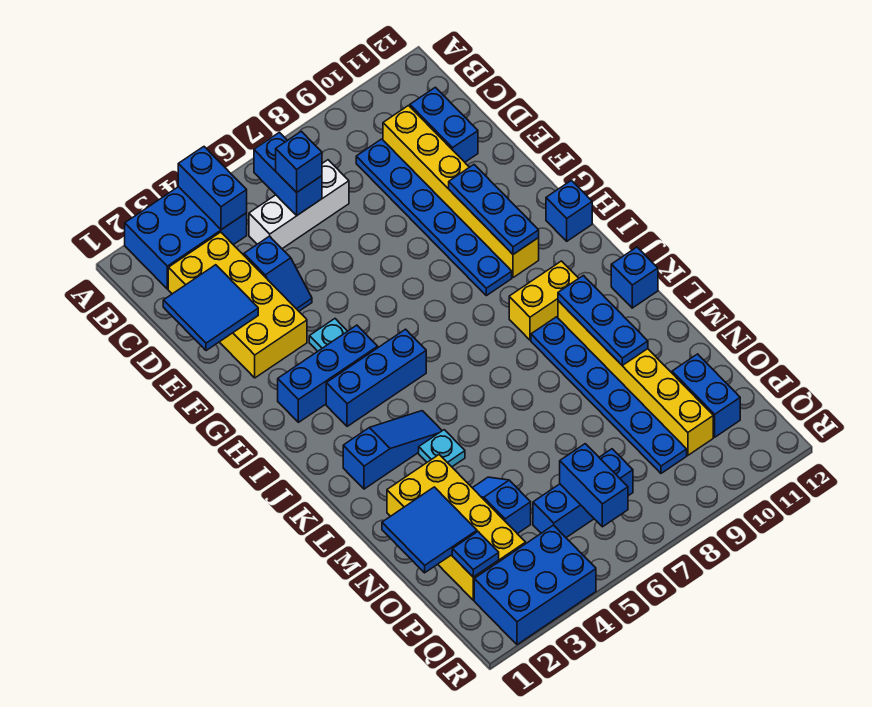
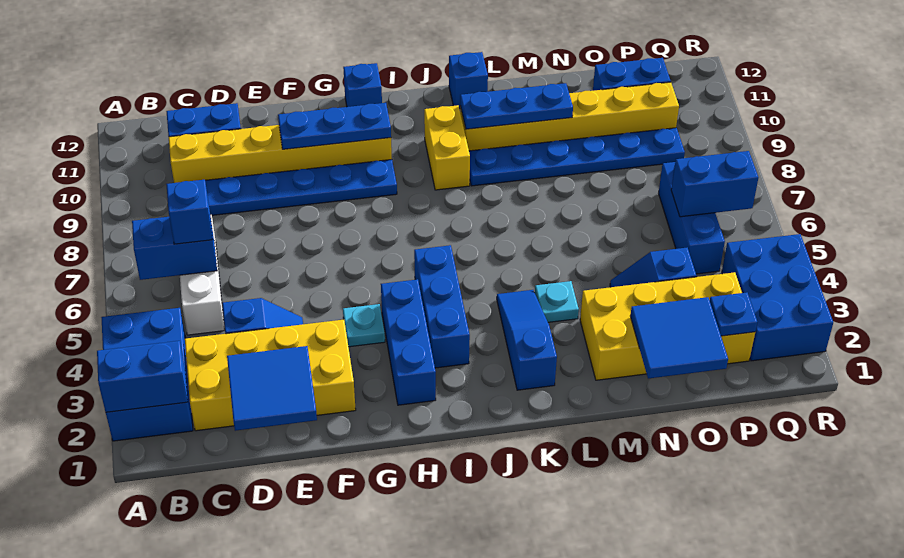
blue brick A4:B4 level 2 -> blue brick A2:B2 level 2

